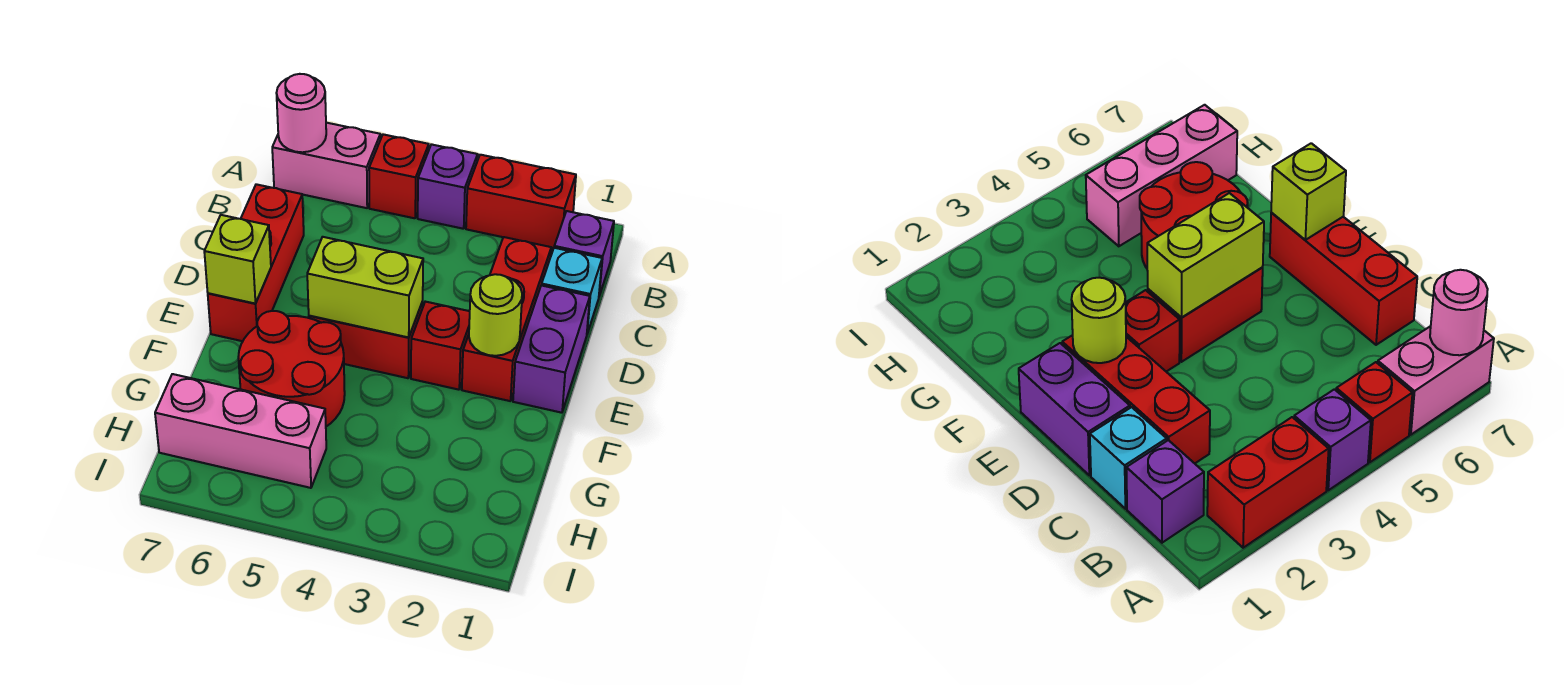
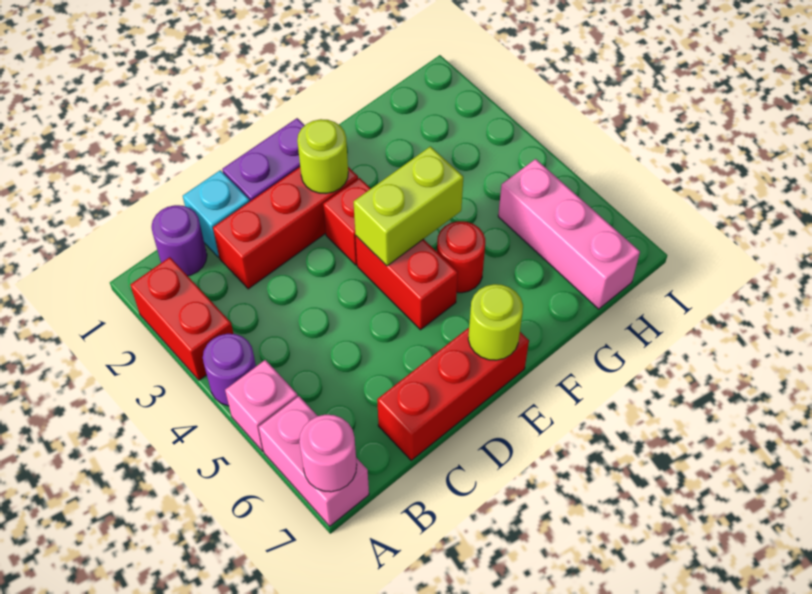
purple brick A4 level 1 -> purple round brick A4 level 1
red brick A5 level 1 -> pink brick A5 level 1
purple brick B1 level 1 -> purple round brick B1 level 1
lime brick E4:E5 level 2 -> lime brick E4:F4 level 2
lime brick E7 level 2 -> lime round brick E7 level 2
red round brick F5:G6 level 1 -> red round brick F5 level 1

